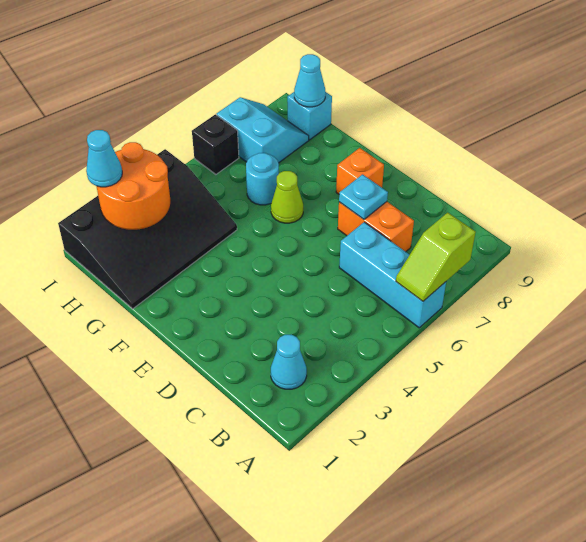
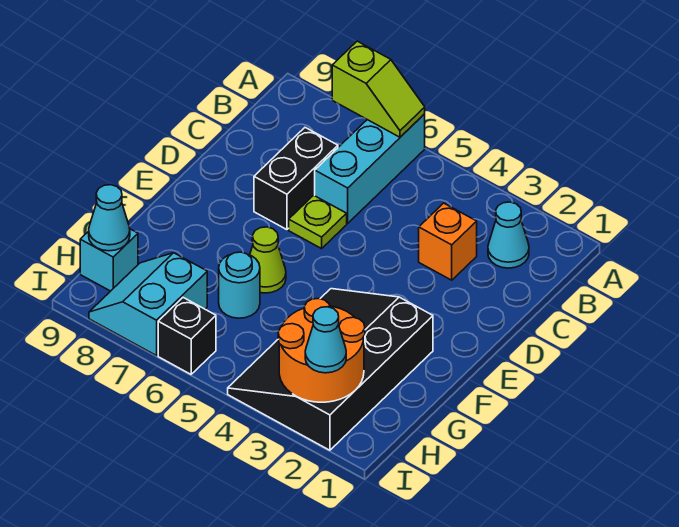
orange brick C7:D7 level 1 -> black brick C7:D7 level 1
none -> lime plate D6 level 1
cyan plate D7 level 2 -> none
orange brick E8 level 1 -> orange brick C3 level 1
black slope G1:I4 level 1 top I -> black slope F2:I4 level 1 top 2

